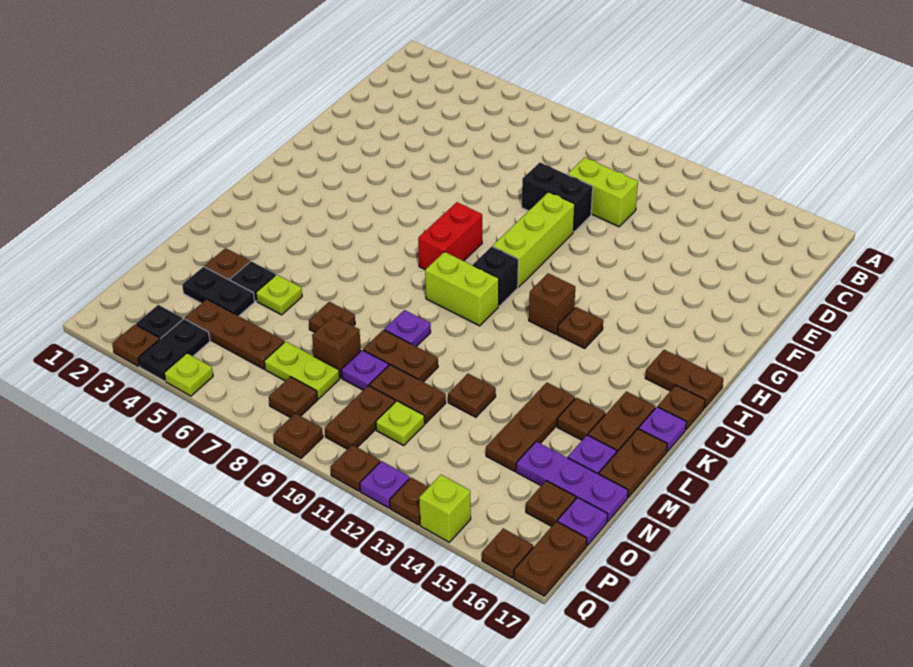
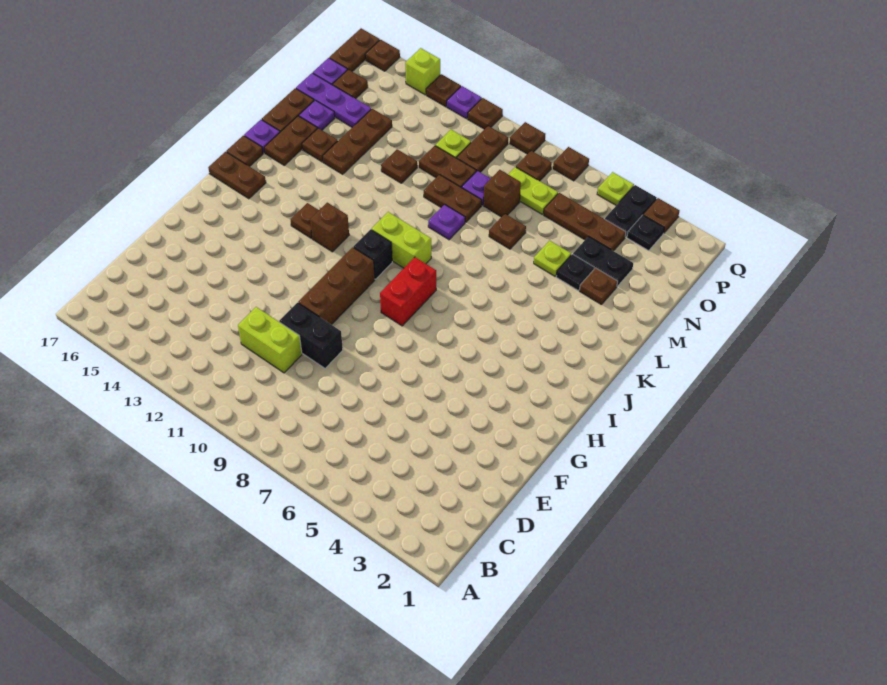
lime brick F10:H10 level 1 -> brown brick F10:H10 level 1
none -> brown plate Q7 level 1

